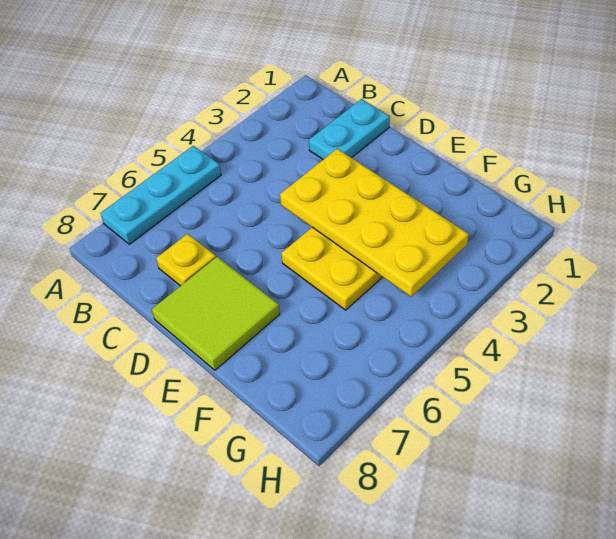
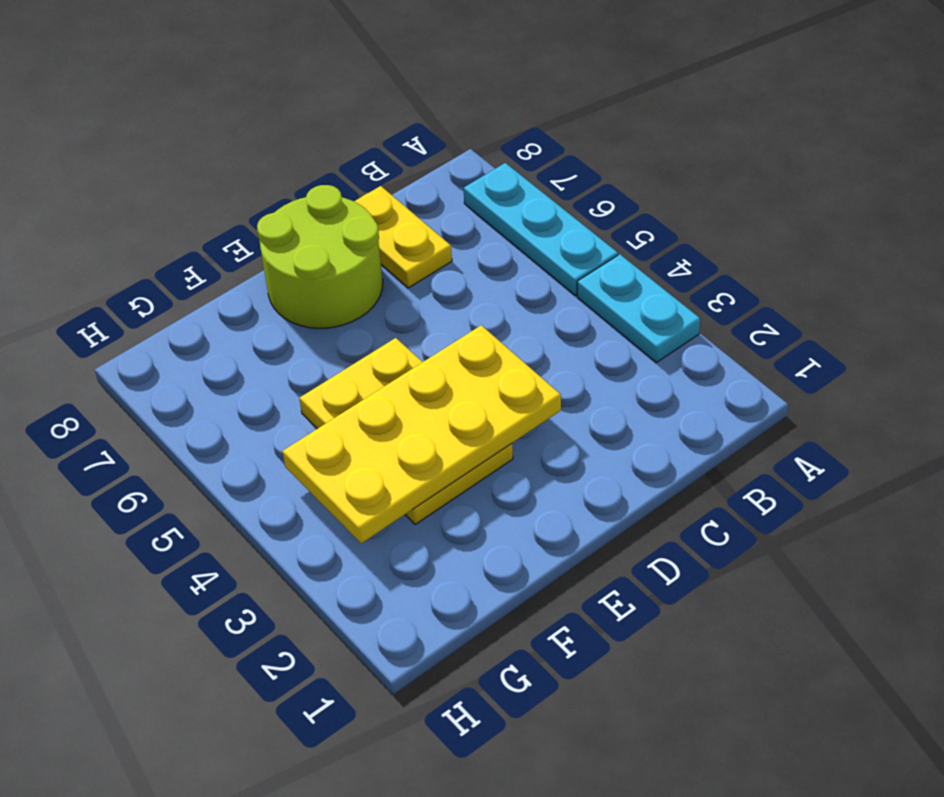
cyan plate C1:C2 level 1 -> cyan plate A3:A4 level 1
yellow plate C7 level 1 -> yellow plate C7:C8 level 1
lime tile D7:E8 level 1 -> lime round brick D7:E8 level 1

